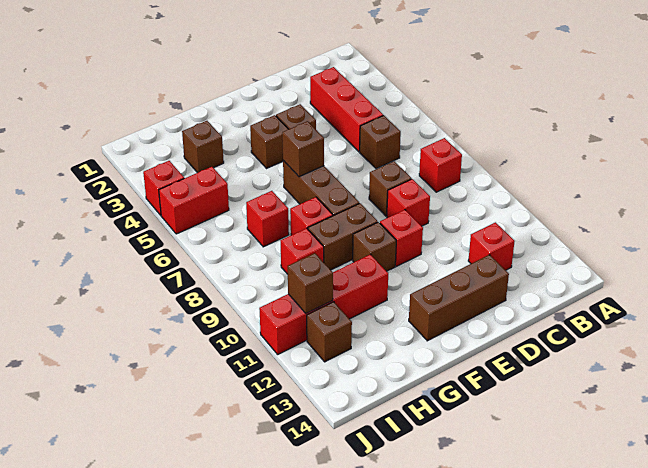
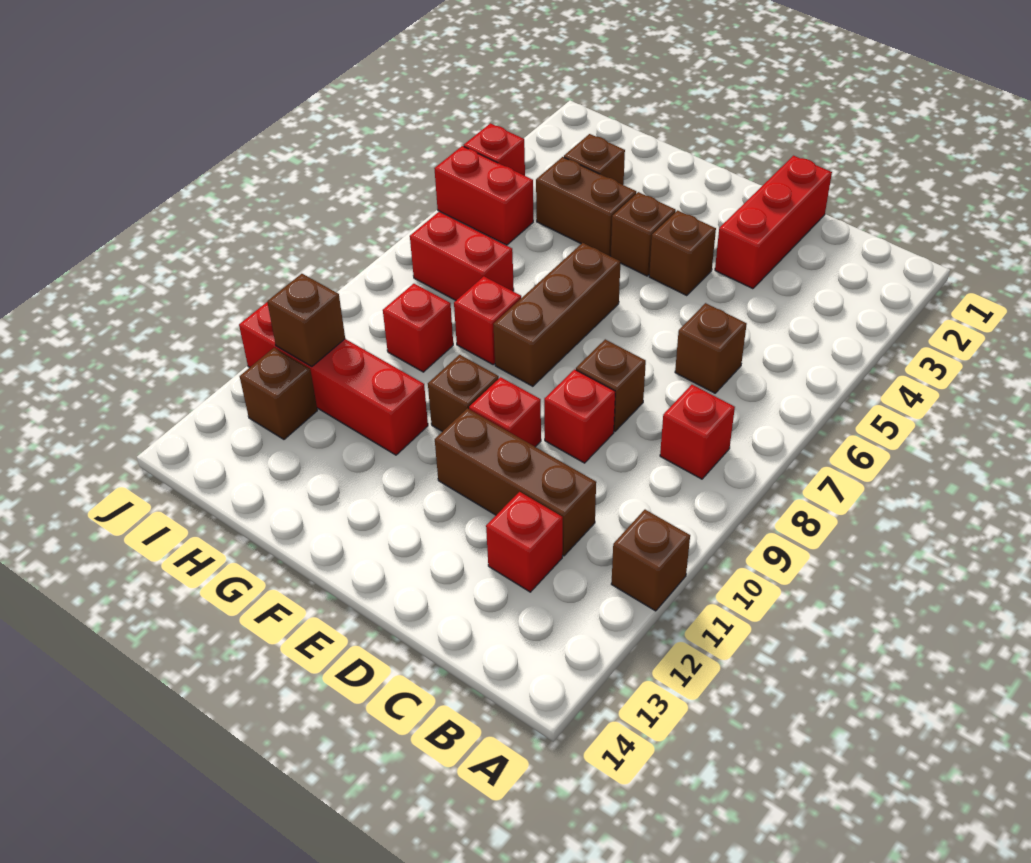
red brick C3:C5 level 1 -> red brick D1:D3 level 1
brown brick D13:F13 level 1 -> brown brick C11:E11 level 1
brown brick F6 level 2 -> brown brick A11 level 1
brown brick F9:G9 level 1 -> brown brick G4:H4 level 1
red brick H7 level 1 -> red brick H7:I7 level 1

